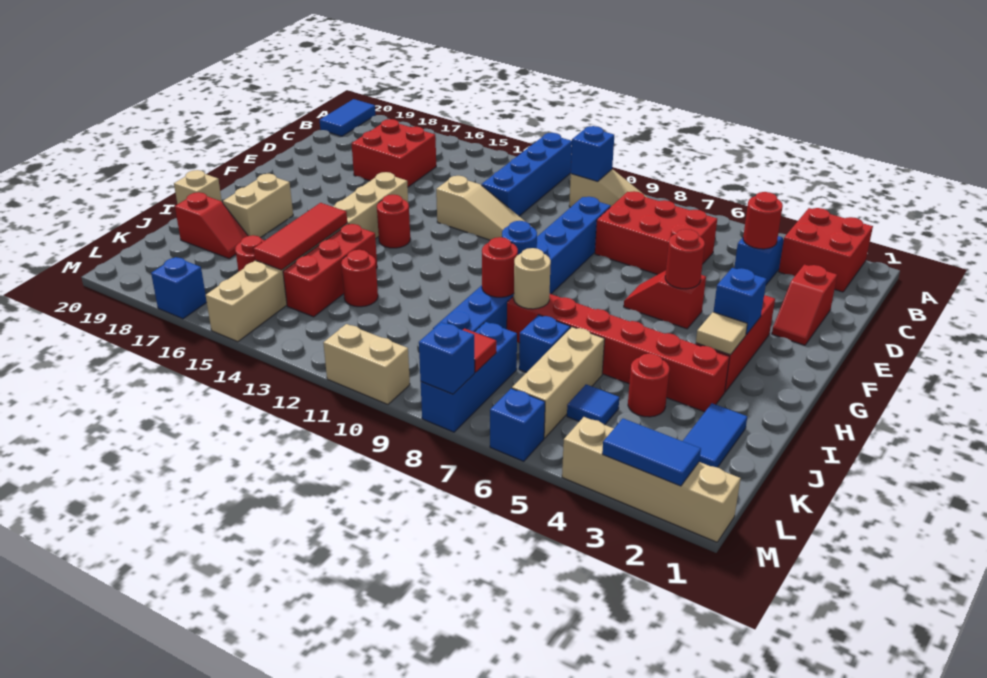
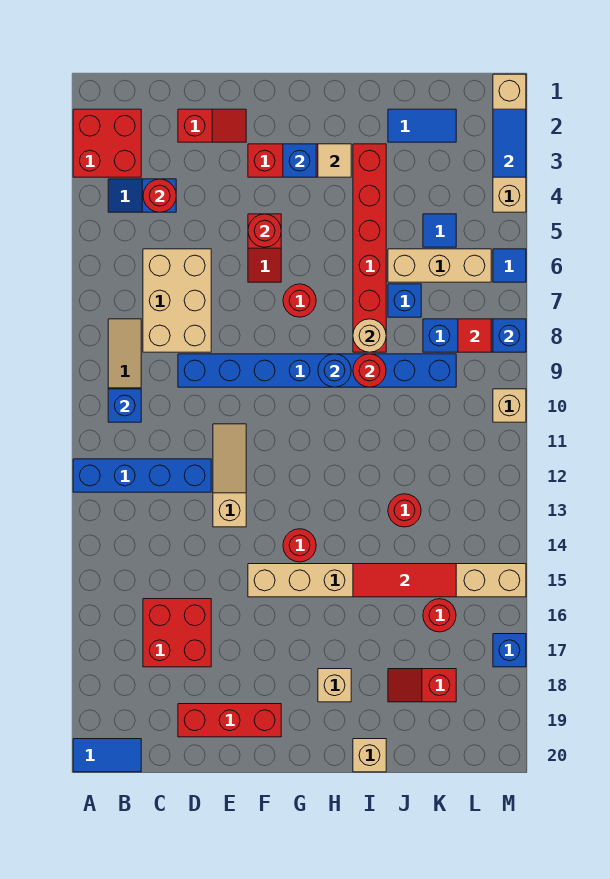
red brick C6:D8 level 1 -> tan brick C6:D8 level 1
tan brick H18:I18 level 1 -> tan brick H18 level 1
red brick I14:K14 level 1 -> red brick D19:F19 level 1
red round brick J4 level 1 -> red round brick G7 level 1
red slope J18:J19 level 1 top 19 -> red slope J18:K18 level 1 top K
blue brick M6 level 1 -> blue tile M6 level 1
tan brick M10:M11 level 1 -> tan brick M10 level 1

